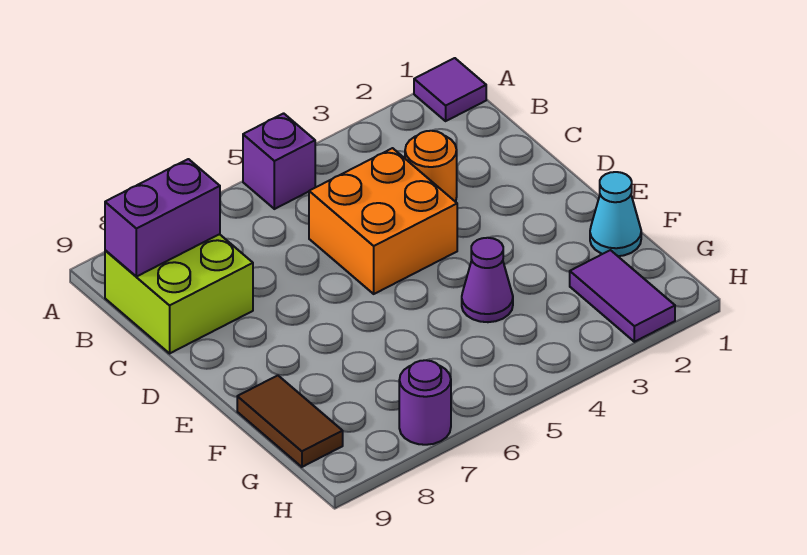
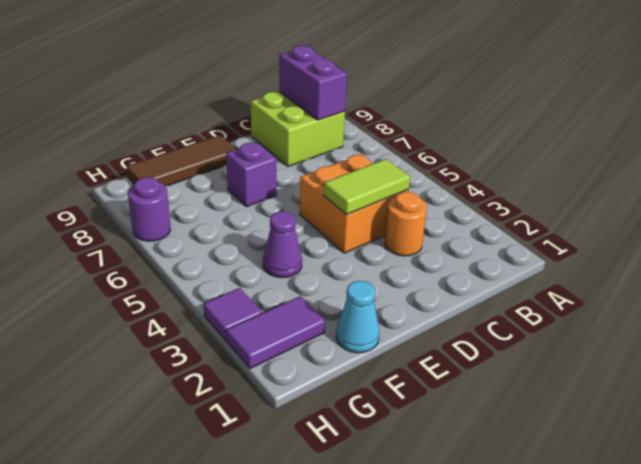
purple tile A1 level 1 -> purple tile H3 level 1
purple brick A5 level 1 -> purple brick E7 level 1
none -> lime tile C4:D4 level 2
brown tile F9:G9 level 1 -> brown tile E9:G9 level 1

